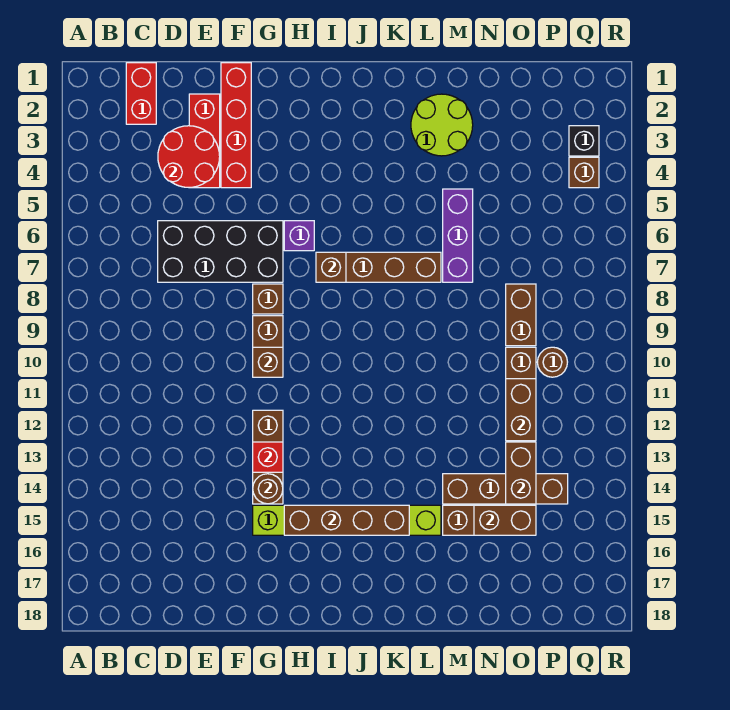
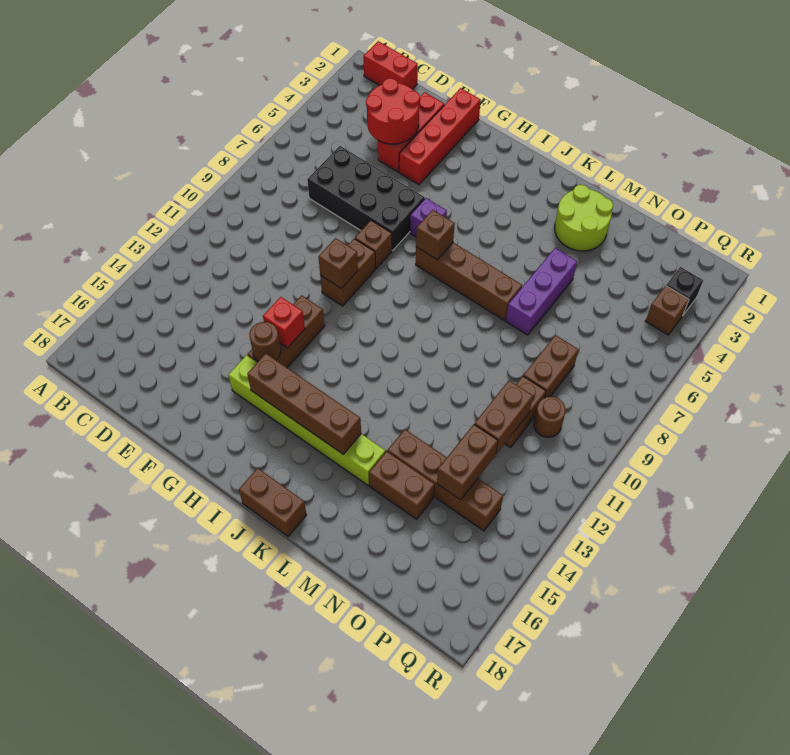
red brick C1:C2 level 1 -> red brick B1:C1 level 1
brown brick N15:O15 level 2 -> brown brick J18:K18 level 1

